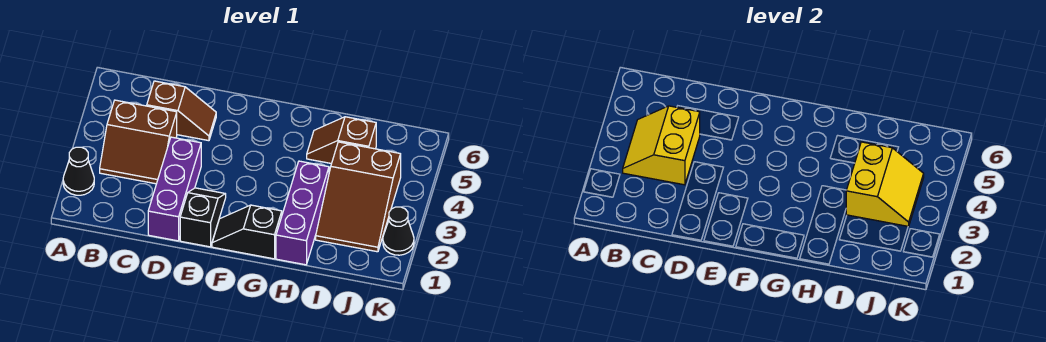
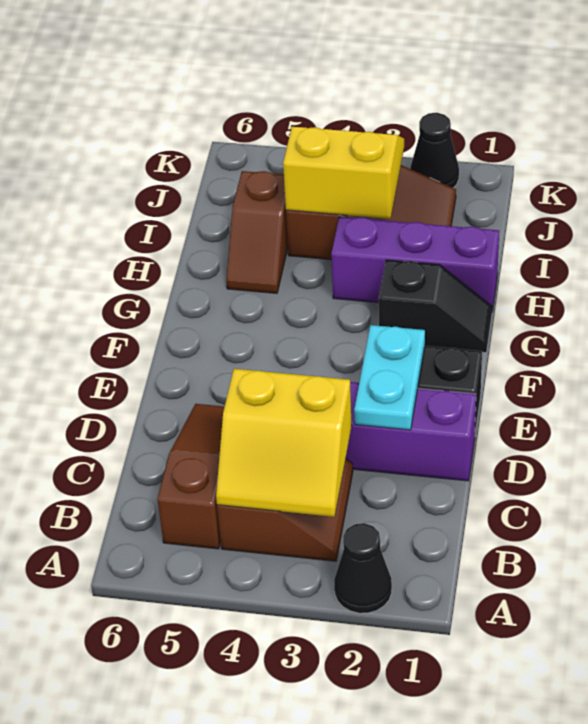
brown slope C5:D5 level 1 top C -> brown slope B5:D5 level 1 top B
none -> cyan plate D2:E2 level 2
black slope F1:G1 level 1 top G -> black slope G1:G2 level 1 top 2

